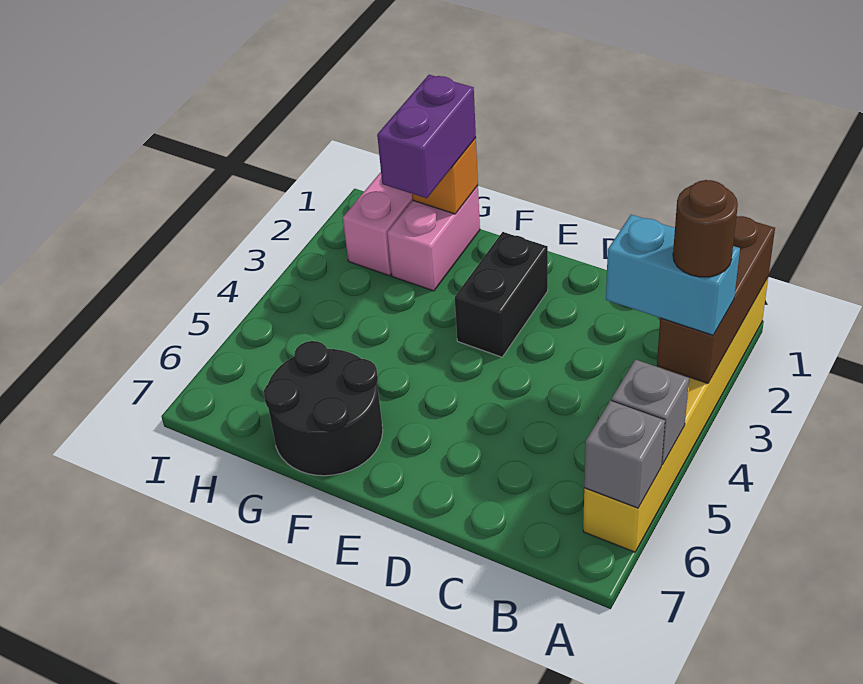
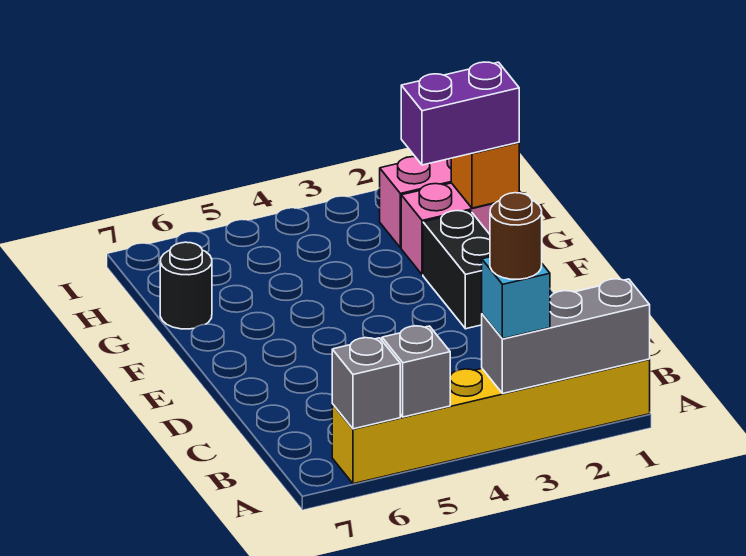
brown brick A1:A3 level 2 -> grey brick A1:A3 level 2
cyan brick A3:B3 level 3 -> cyan brick A3 level 3
black brick E2:E3 level 1 -> black brick E2:F2 level 1
black round brick F6:G7 level 1 -> black round brick G7 level 1

